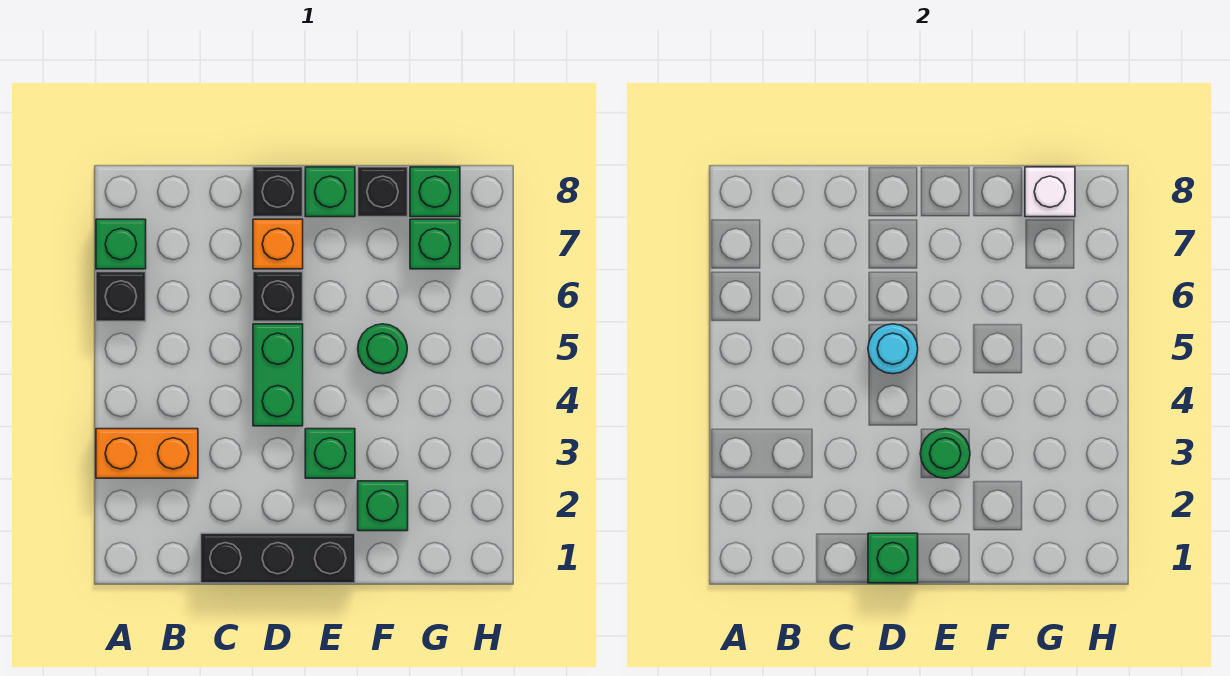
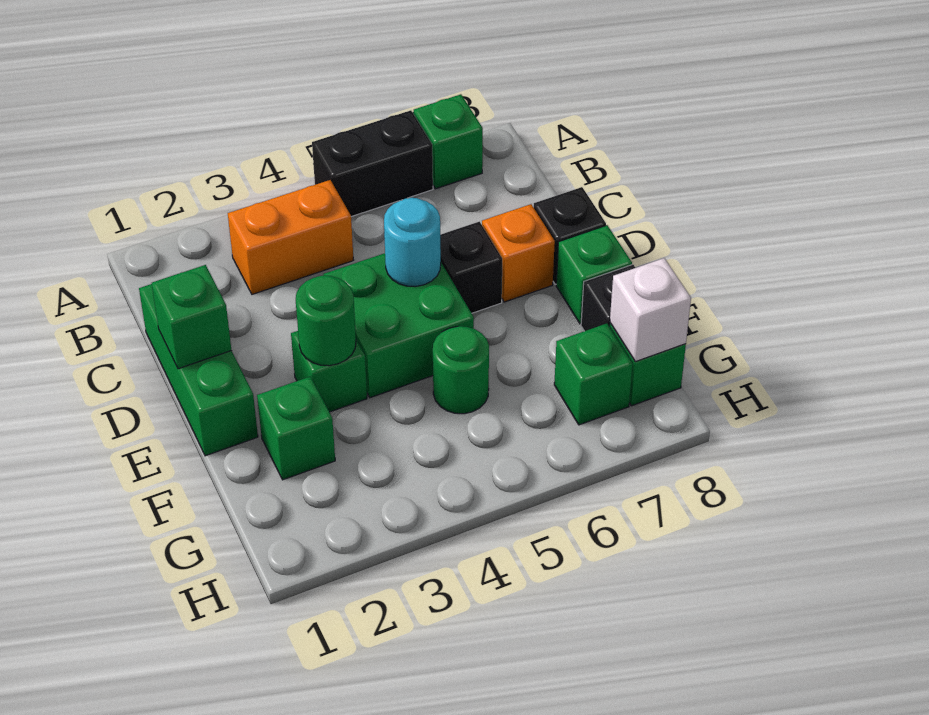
orange brick A3:B3 level 1 -> orange brick B3:B4 level 1
black brick A6 level 1 -> black brick A5:A6 level 1
black brick C1:E1 level 1 -> green brick C1:E1 level 1
green brick D4:D5 level 1 -> green brick D4:E5 level 1

